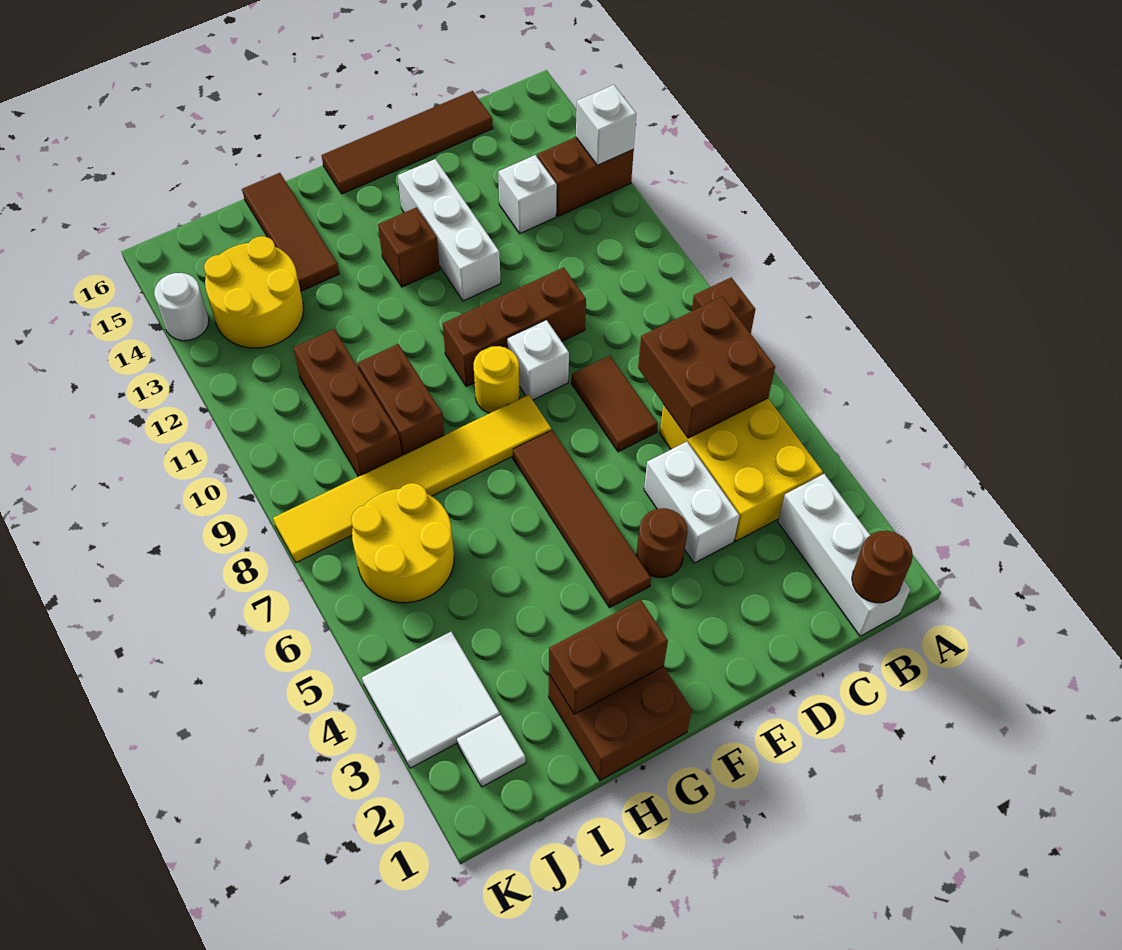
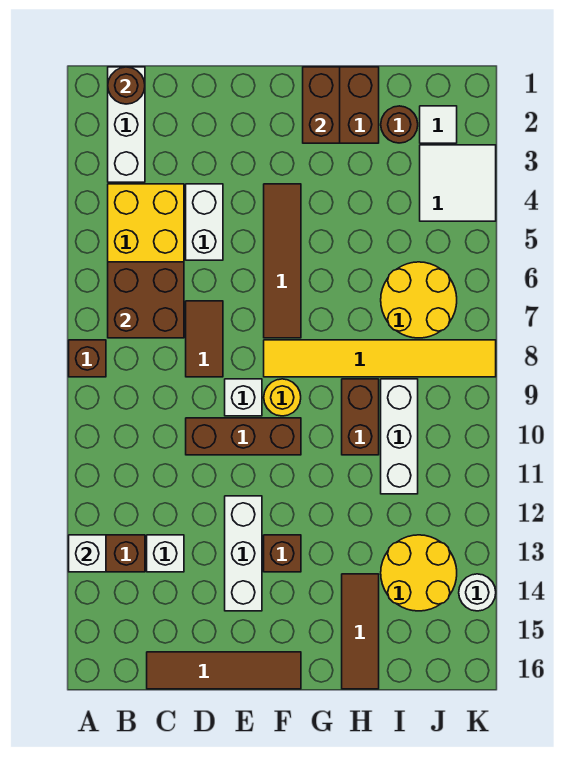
brown round brick E4 level 1 -> brown round brick I2 level 1
brown brick G2:H2 level 2 -> brown brick G1:G2 level 2
brown brick I9:I11 level 1 -> white brick I9:I11 level 1

